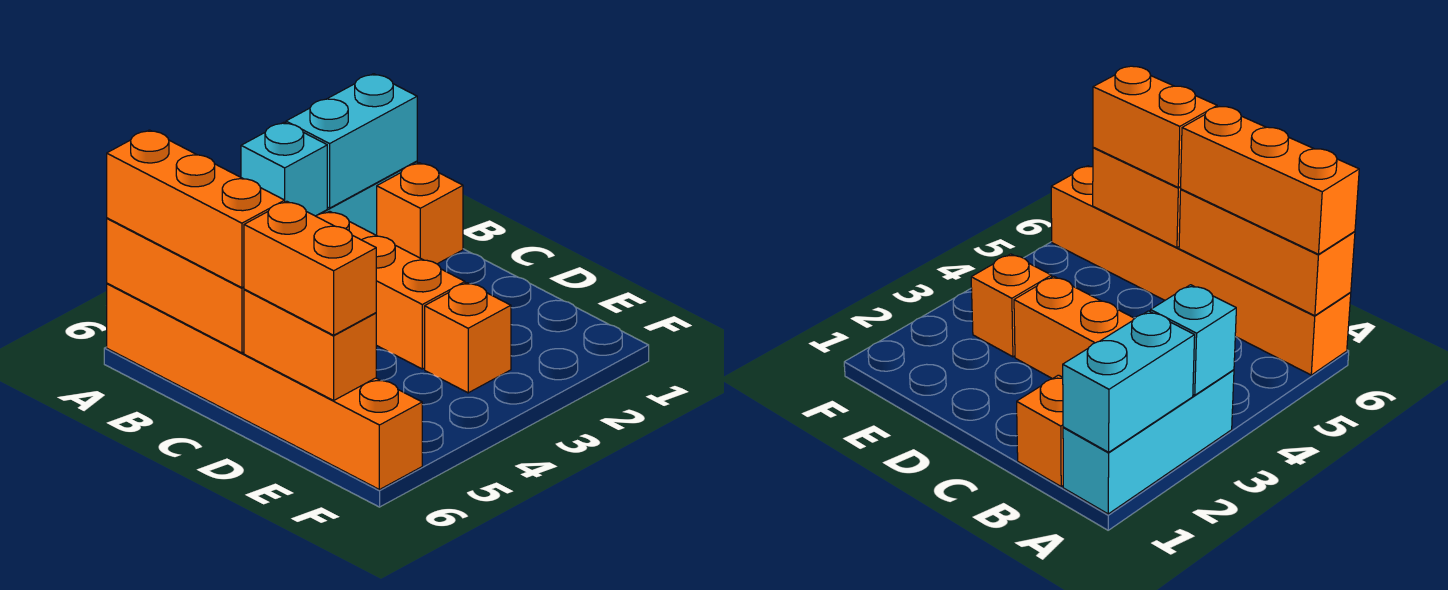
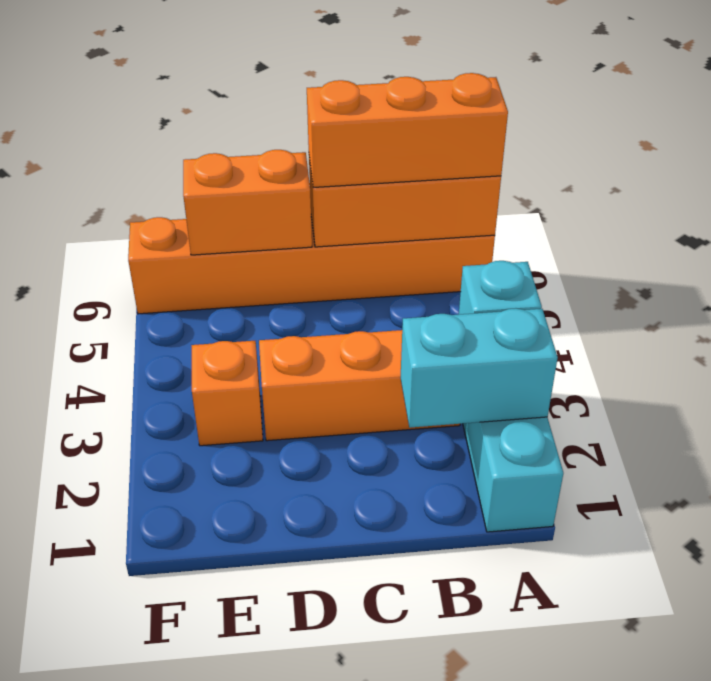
cyan brick A1:A2 level 2 -> cyan brick A2:B2 level 2
orange brick B1 level 1 -> none
orange brick D6:E6 level 3 -> none

